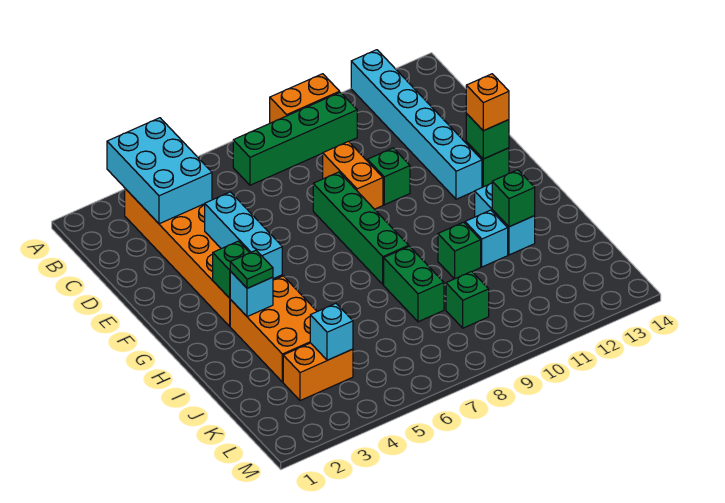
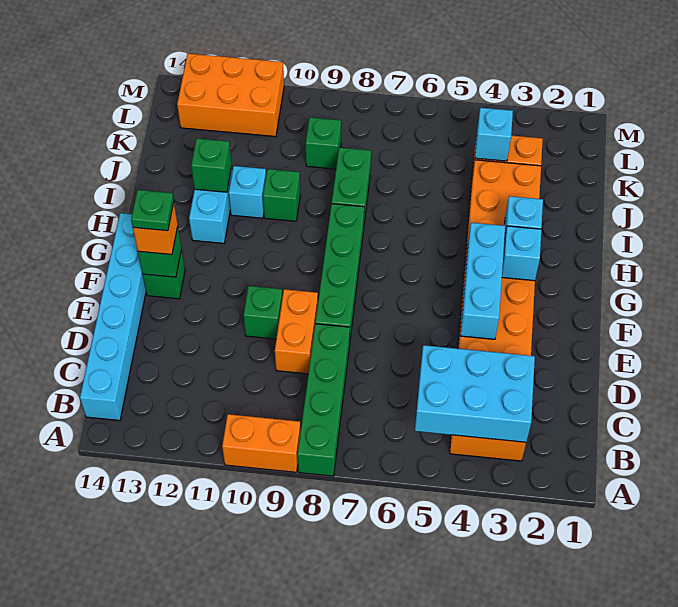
cyan brick A3:C4 level 2 -> cyan brick B3:C5 level 2
cyan brick A12:F12 level 1 -> cyan brick B14:G14 level 1
green brick B7:B10 level 1 -> green brick A8:D8 level 1
green brick G3 level 2 -> cyan brick G3 level 2
green plate H3 level 3 -> green plate F13 level 4
none -> orange brick L11:M13 level 1

